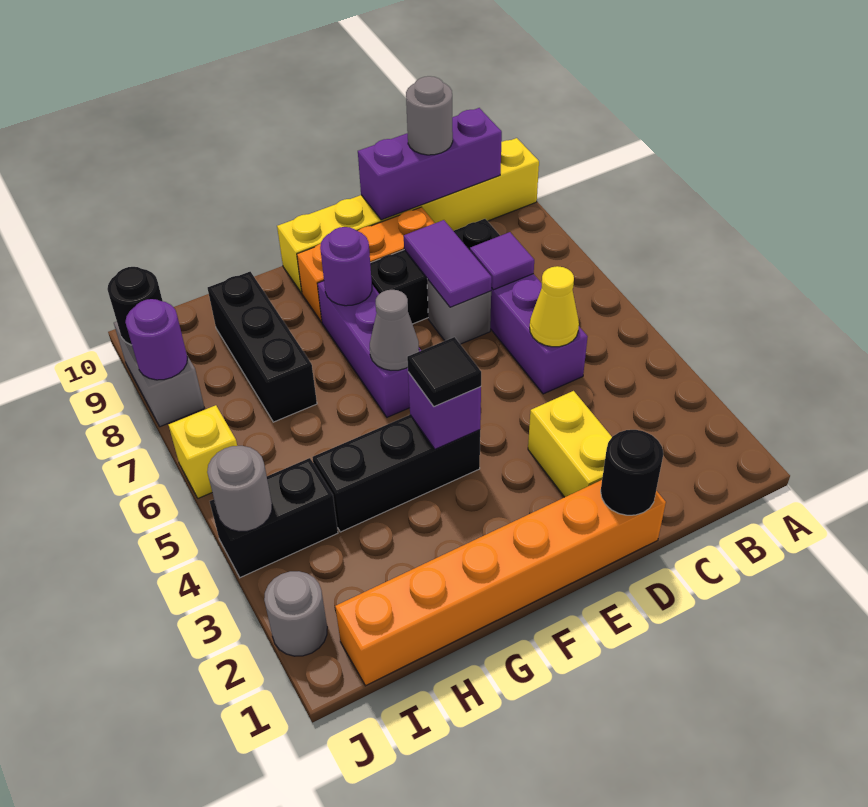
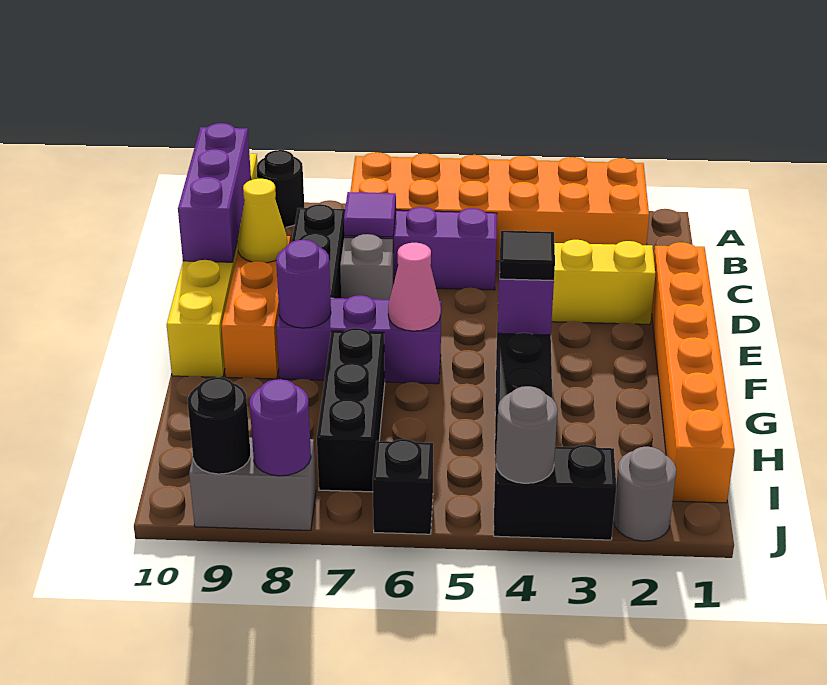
none -> orange brick A2:B7 level 1
yellow cone C5 level 2 -> yellow cone D9 level 2
grey round brick C10 level 3 -> none
black round brick D1 level 2 -> black round brick A9 level 1
purple tile D7:D8 level 2 -> none
grey cone F6 level 2 -> pink cone F6 level 2
black brick H7:H9 level 1 -> black brick G7:I7 level 1
black brick I4:J4 level 1 -> black brick J3:J4 level 1
yellow brick J6 level 1 -> black brick J6 level 1

